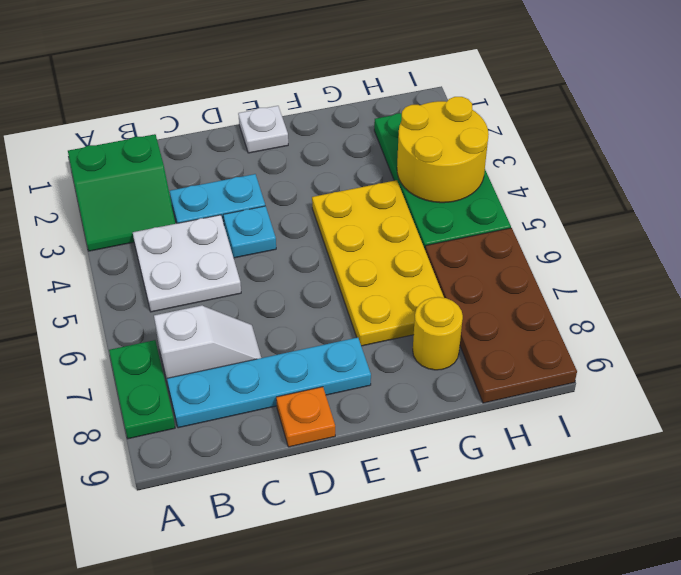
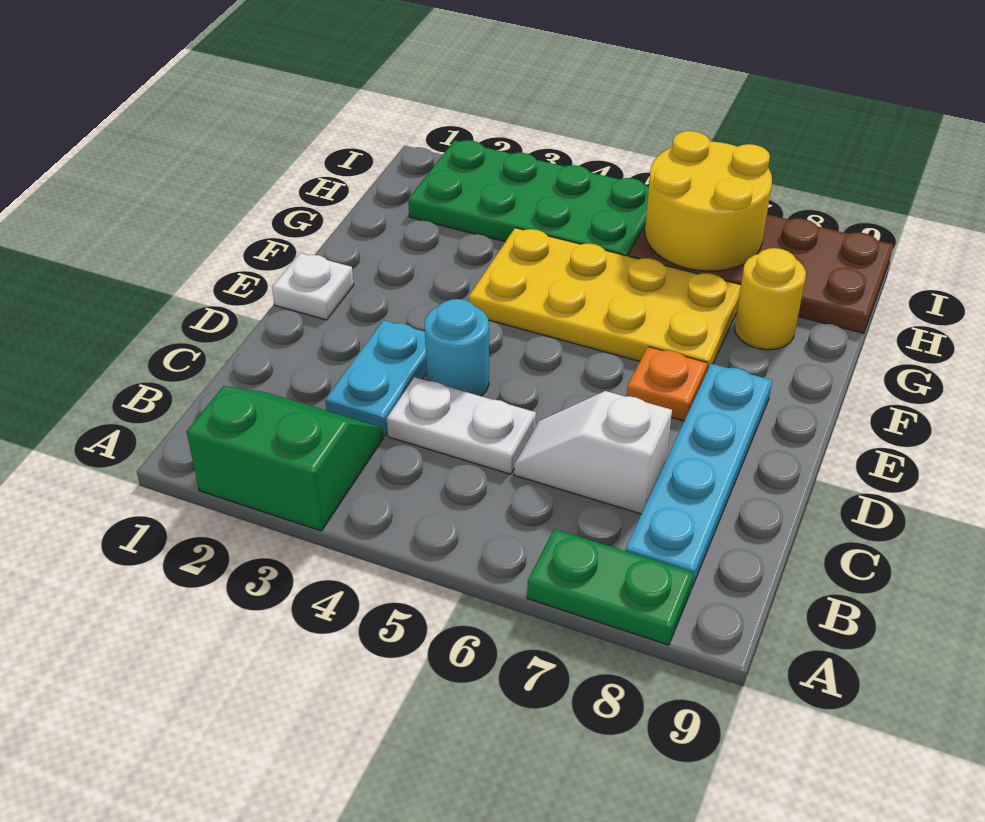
green slope A2:B3 level 1 top 2 -> green slope A2:B3 level 1 top A
white plate B4:C5 level 1 -> white plate C4:C5 level 1
white slope B7:C7 level 1 top B -> white slope C6:C7 level 1 top 7
cyan plate D4 level 1 -> cyan round brick D4 level 1
orange plate D9 level 1 -> orange plate E7 level 1
yellow round brick H3:I4 level 2 -> yellow round brick H6:I7 level 2

